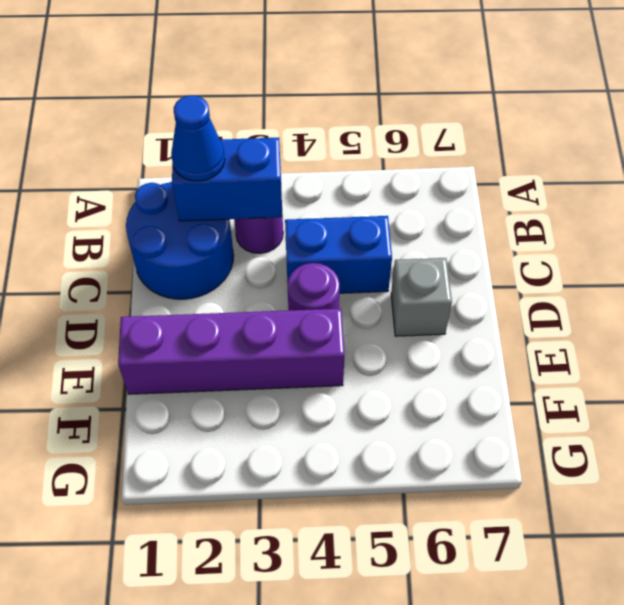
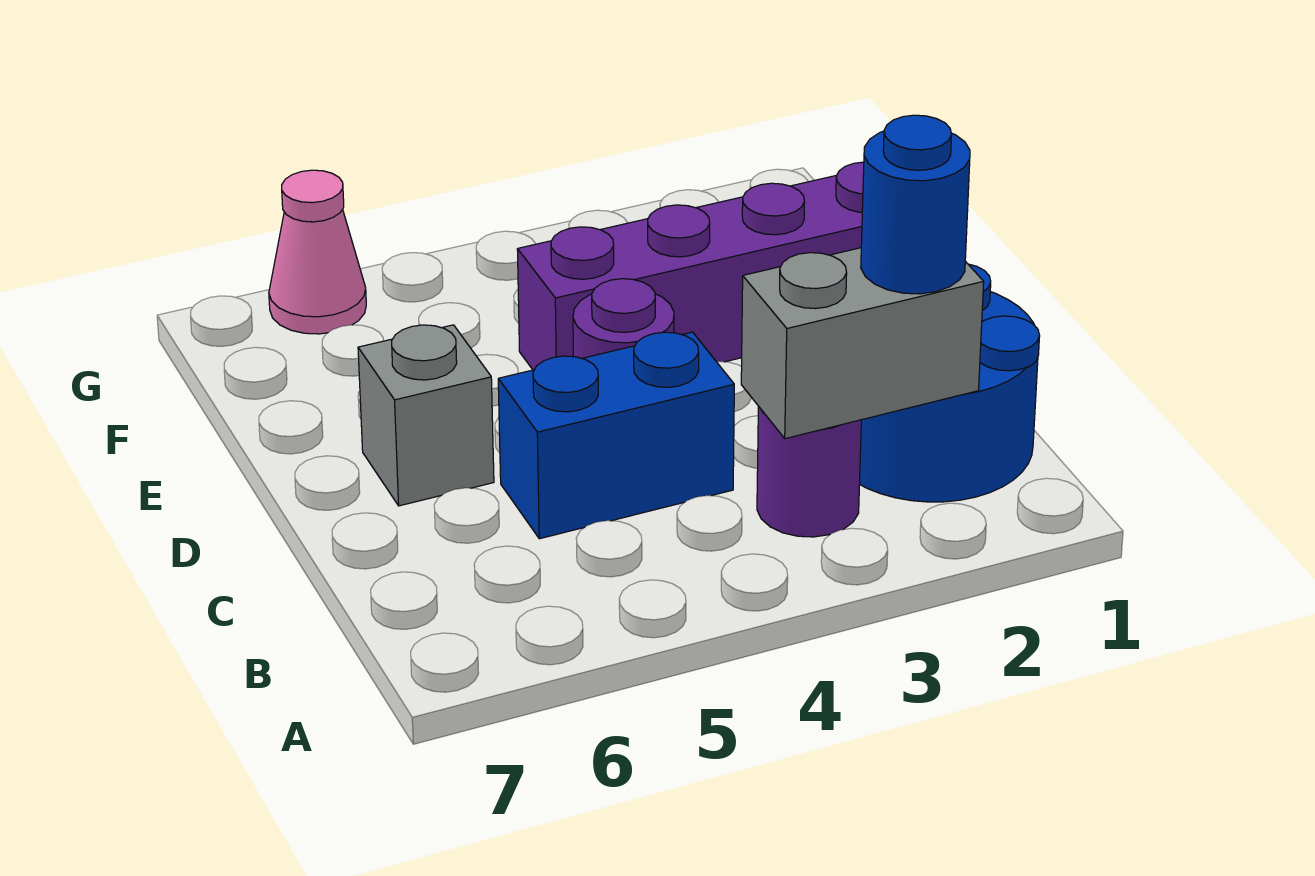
blue brick B2:B3 level 2 -> grey brick B2:B3 level 2
blue cone B2 level 3 -> blue round brick B2 level 3
none -> pink cone G6 level 1

